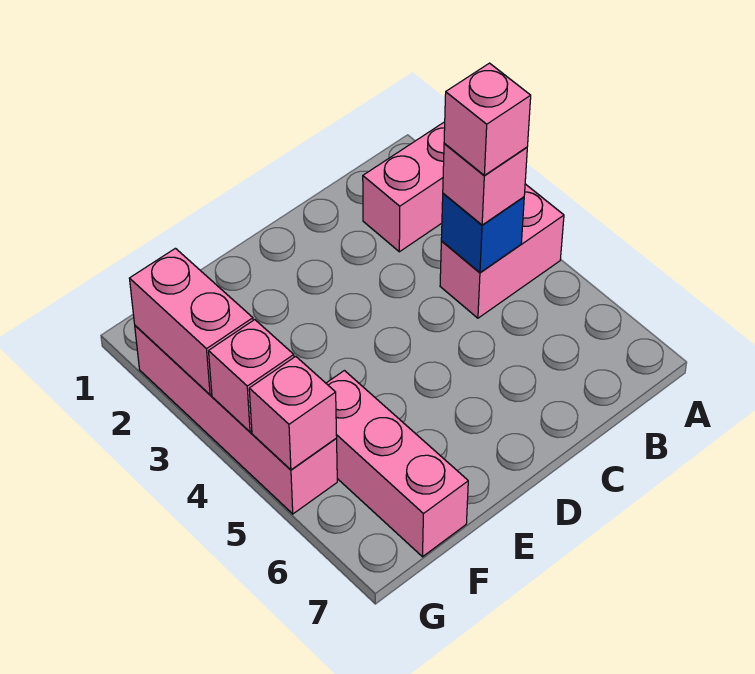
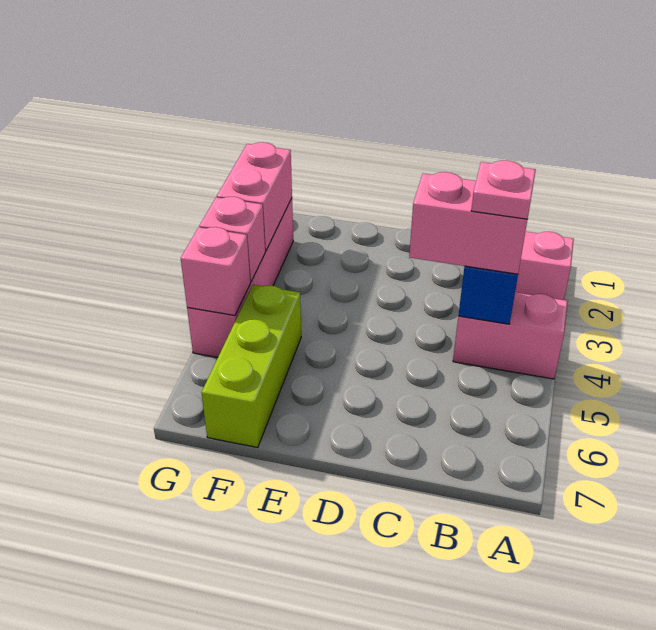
pink brick B4 level 3 -> pink brick B4:C4 level 3
pink brick B4 level 4 -> pink plate B4 level 4
pink brick F5:F7 level 1 -> lime brick F5:F7 level 1

